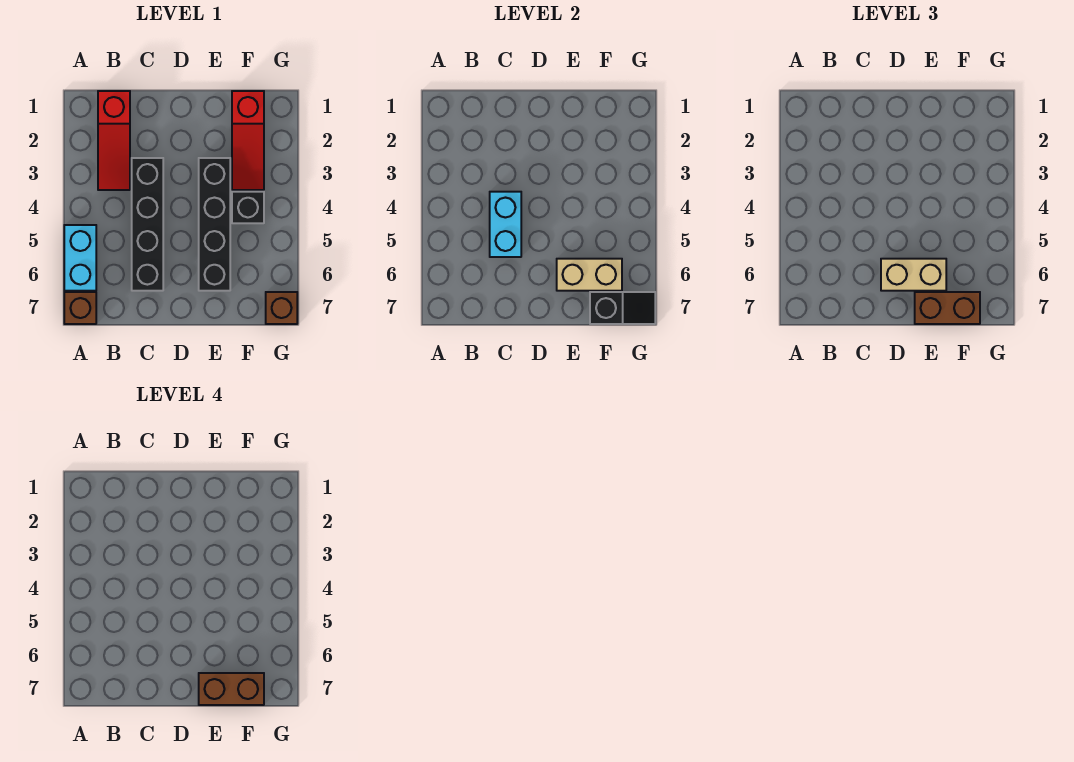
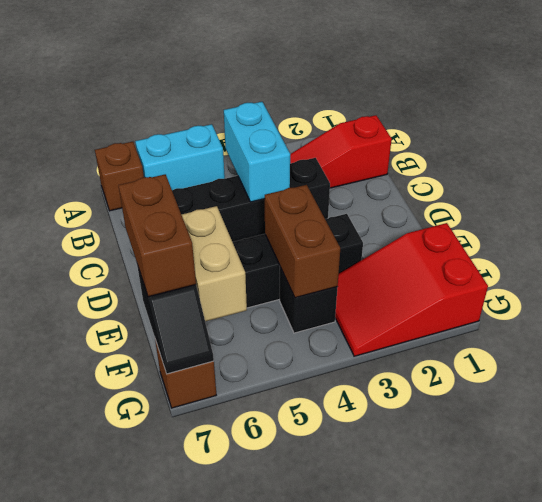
cyan brick C4:C5 level 2 -> cyan brick B4:C4 level 2
tan brick D6:E6 level 3 -> none
brown brick E7:F7 level 4 -> brown brick E4:F4 level 2
red slope F1:F3 level 1 top 1 -> red slope F1:G3 level 1 top 1

